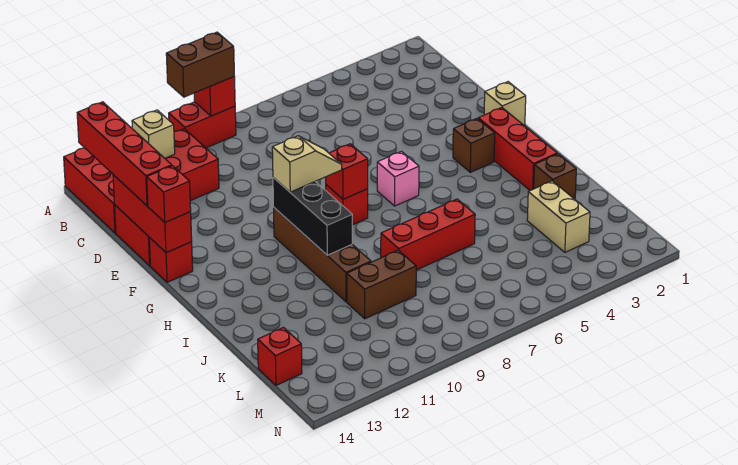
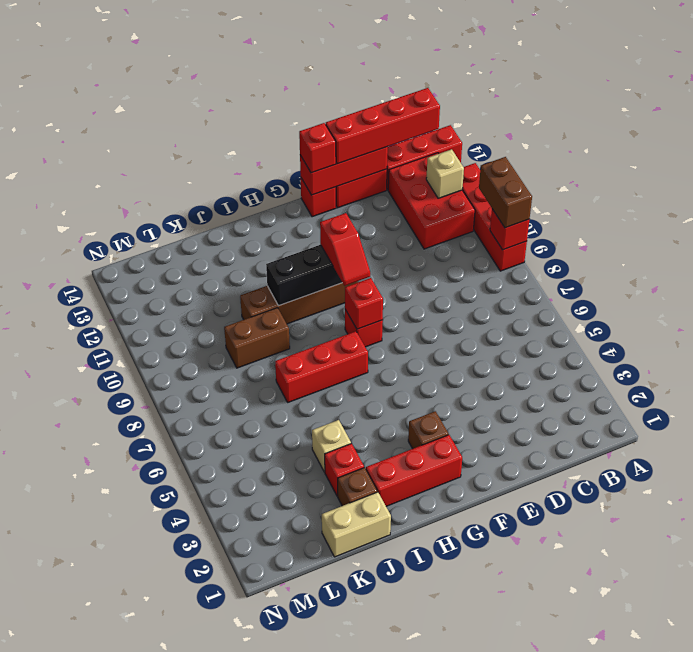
red brick A9:A10 level 1 -> red brick A9:A12 level 1
tan brick F1 level 1 -> tan brick J4 level 1
pink brick G6 level 1 -> none
tan slope G9:G10 level 3 top 10 -> red slope G9:G10 level 3 top 10
red brick J6:J8 level 1 -> red brick H7:J7 level 1
tan brick K3:L3 level 1 -> tan brick J1:K1 level 1
brown brick K9:K10 level 1 -> brown brick J9:K9 level 1
red brick L14 level 1 -> red brick J3 level 1

